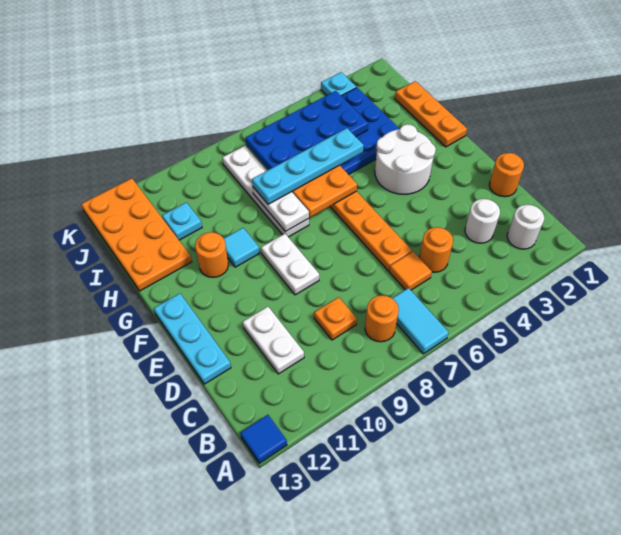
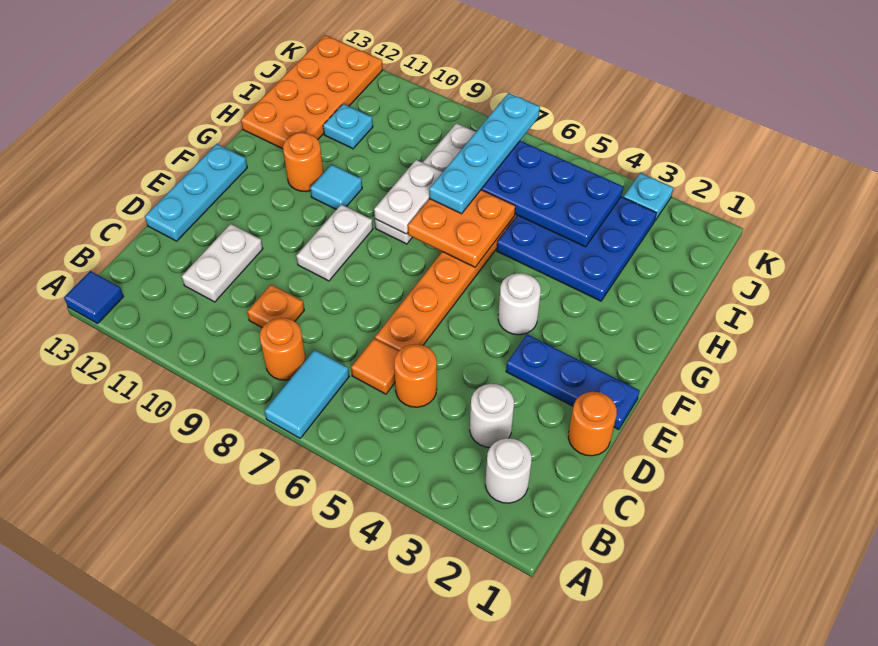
none -> blue plate E1:E3 level 1
white round brick F3:G4 level 1 -> white round brick F4 level 1
orange plate G1:I1 level 1 -> none
cyan plate H5:H8 level 3 -> cyan plate H7:K7 level 3

